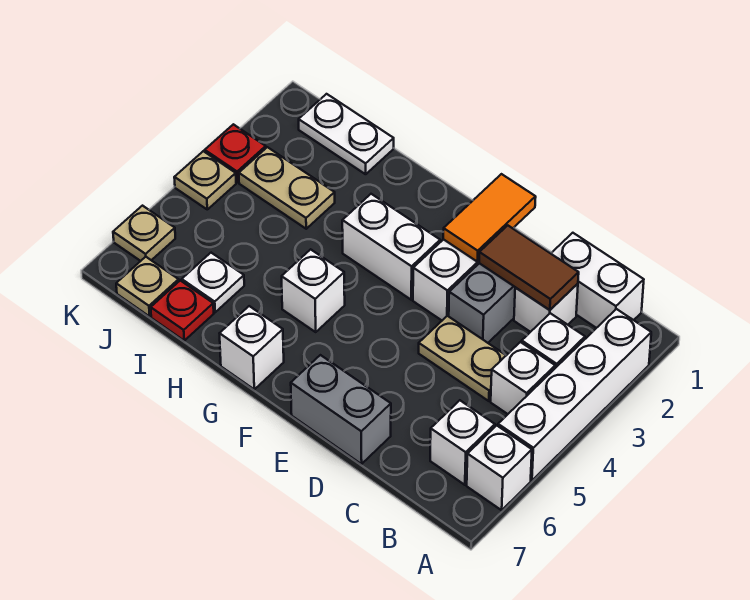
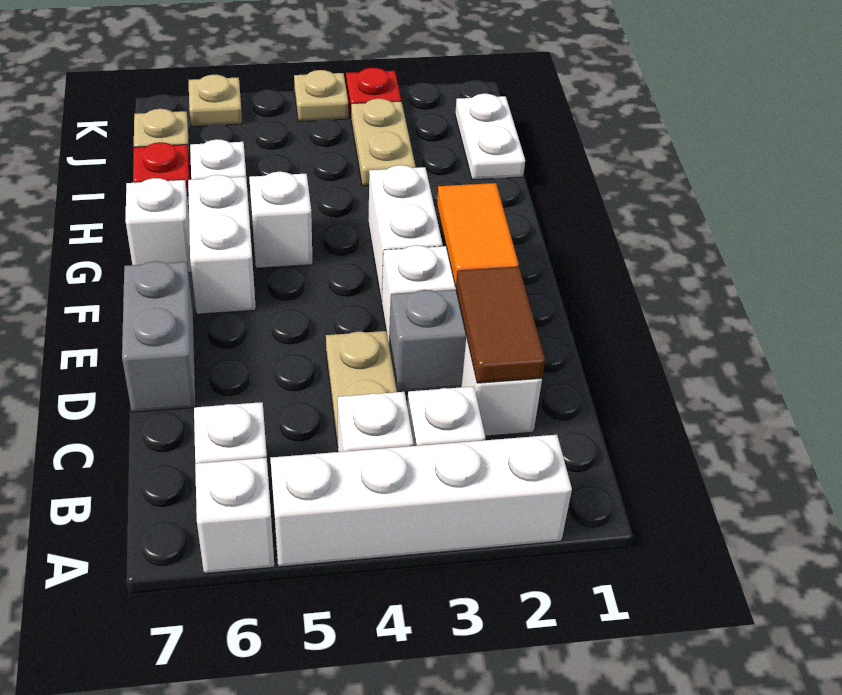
white brick B1:C1 level 1 -> white brick F6:G6 level 1
orange tile E1:E2 level 2 -> orange tile E2:F2 level 2

